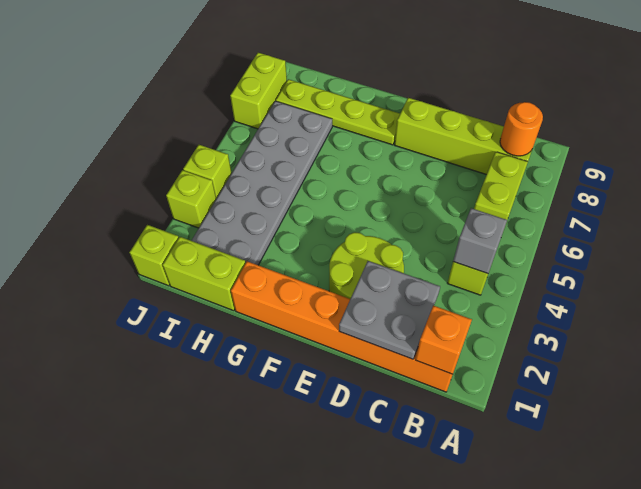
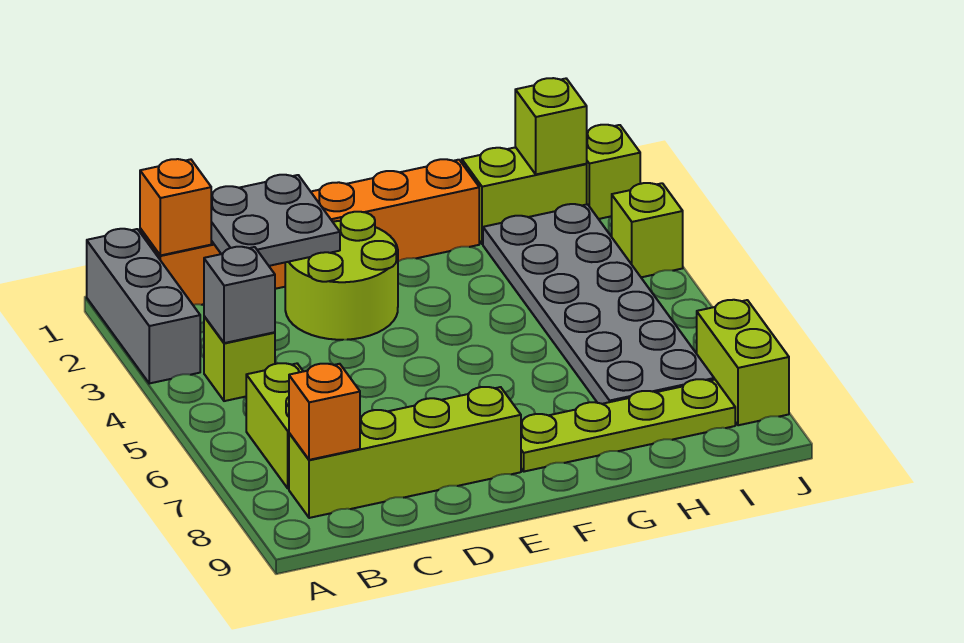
none -> grey brick A1:A3 level 1
orange round brick B8 level 2 -> orange brick B8 level 2
lime brick J4 level 1 -> lime brick I1 level 2

